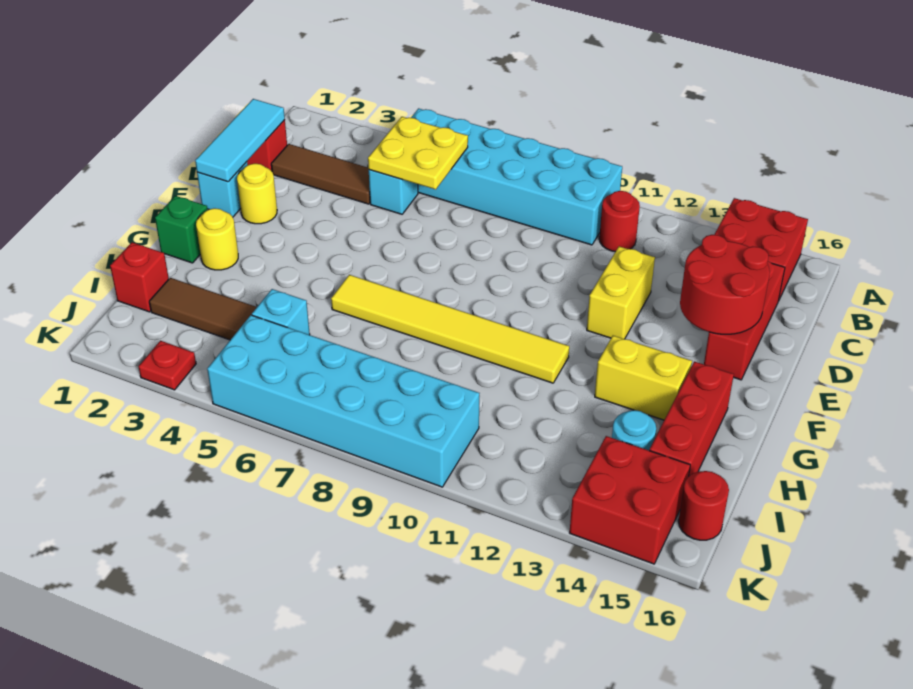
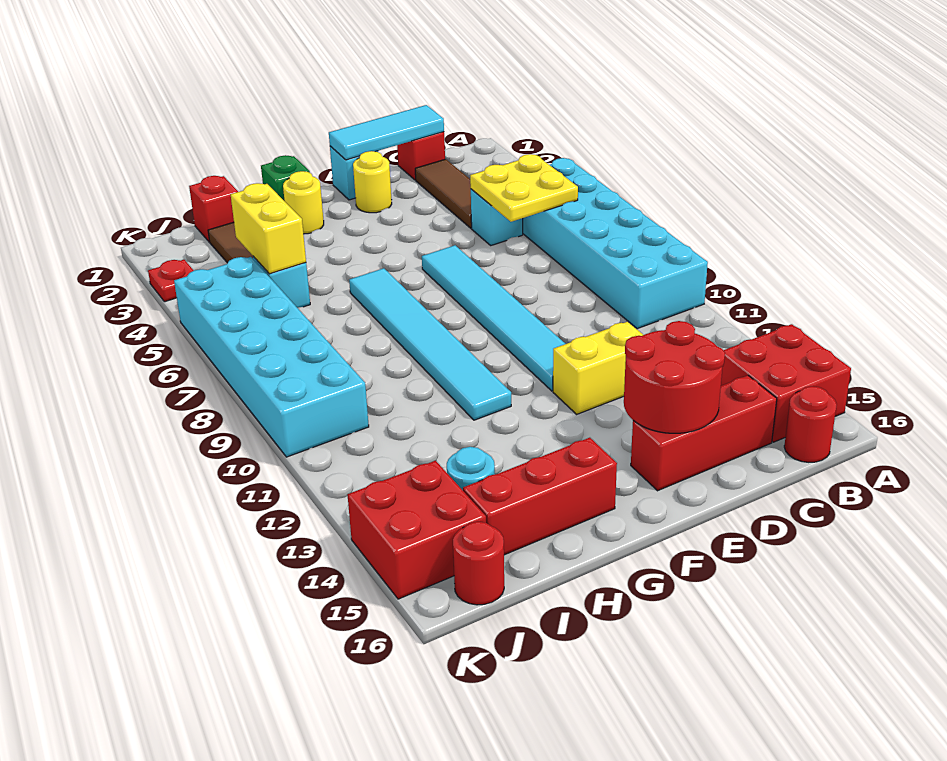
red round brick B11 level 1 -> red round brick B16 level 1
none -> cyan tile E6:E11 level 1
yellow tile G6:G11 level 1 -> cyan tile G6:G11 level 1
yellow brick G13:G14 level 1 -> yellow brick I4:I5 level 2

